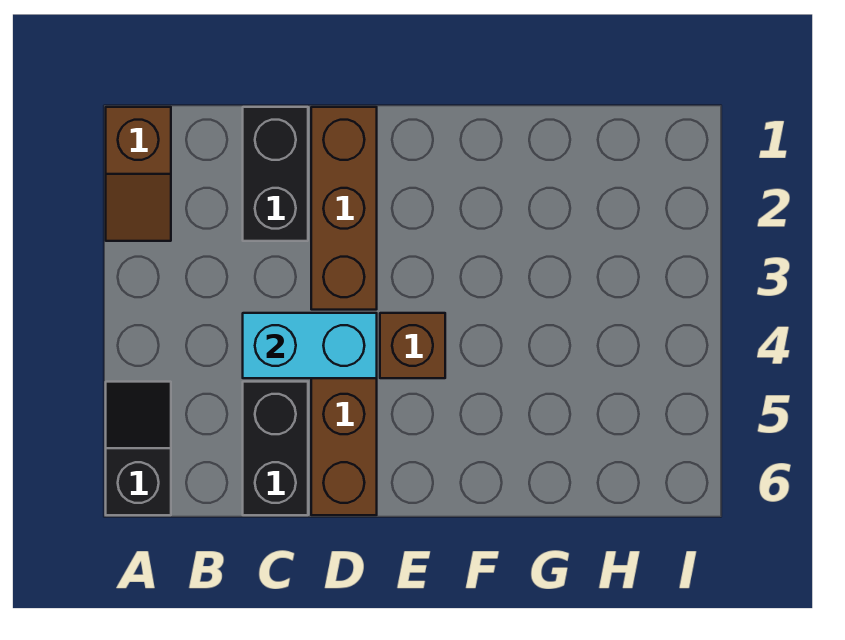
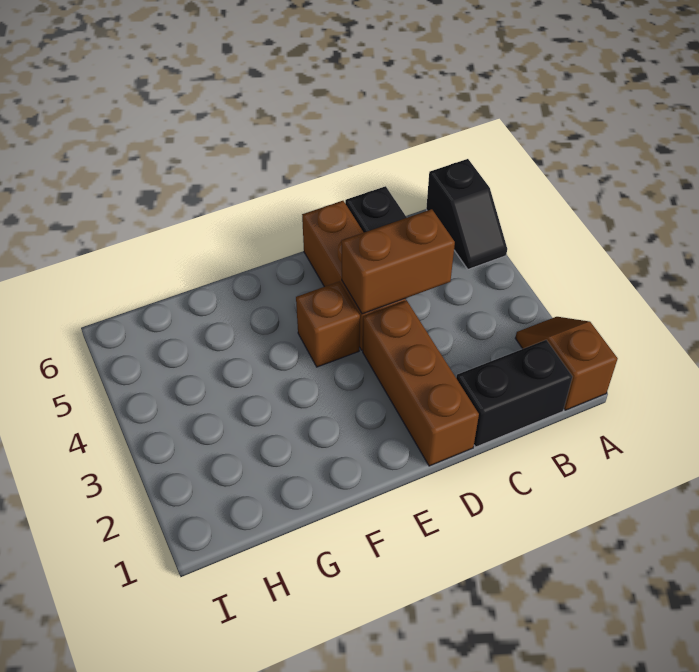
black brick C1:C2 level 1 -> black brick B1:C1 level 1
cyan brick C4:D4 level 2 -> brown brick C4:D4 level 2

